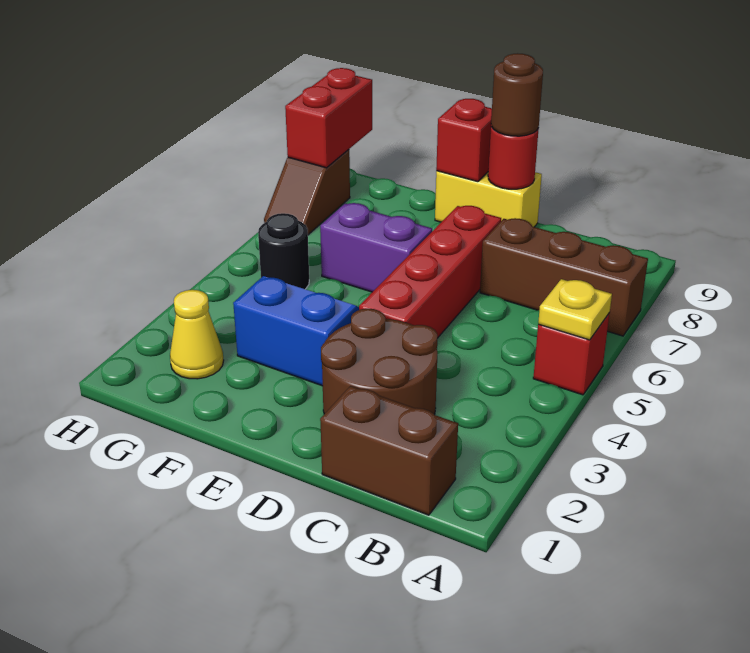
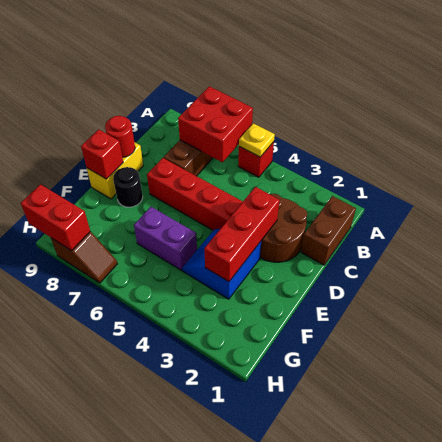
none -> red brick A6:B7 level 2
none -> red brick D3:F3 level 2
brown round brick D9 level 3 -> none
purple brick E6:F6 level 1 -> purple brick F5:F6 level 1
yellow cone G2 level 1 -> none
black round brick G5 level 1 -> black round brick E8 level 1

